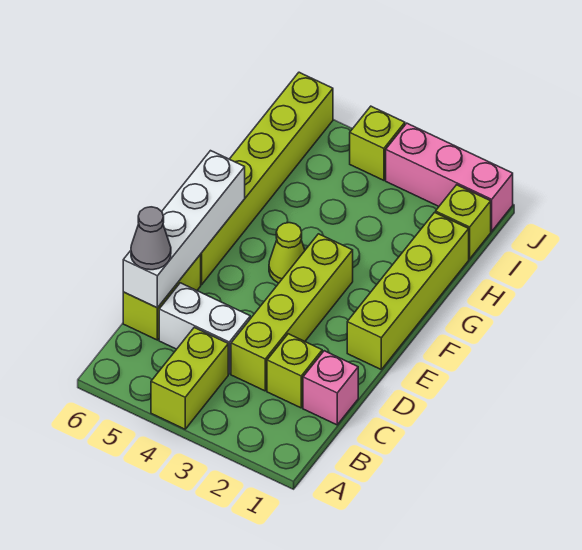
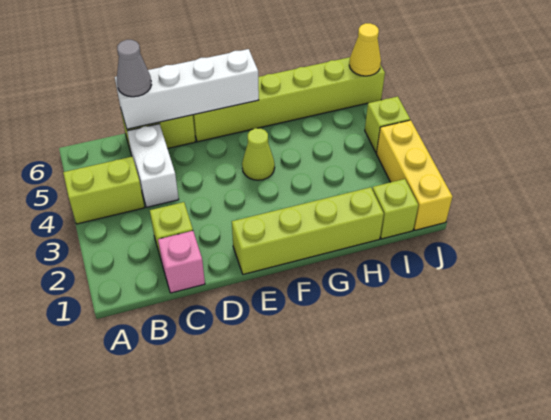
lime brick C3:F3 level 1 -> none
pink brick J1:J3 level 1 -> yellow brick J1:J3 level 1
none -> yellow cone J6 level 2

